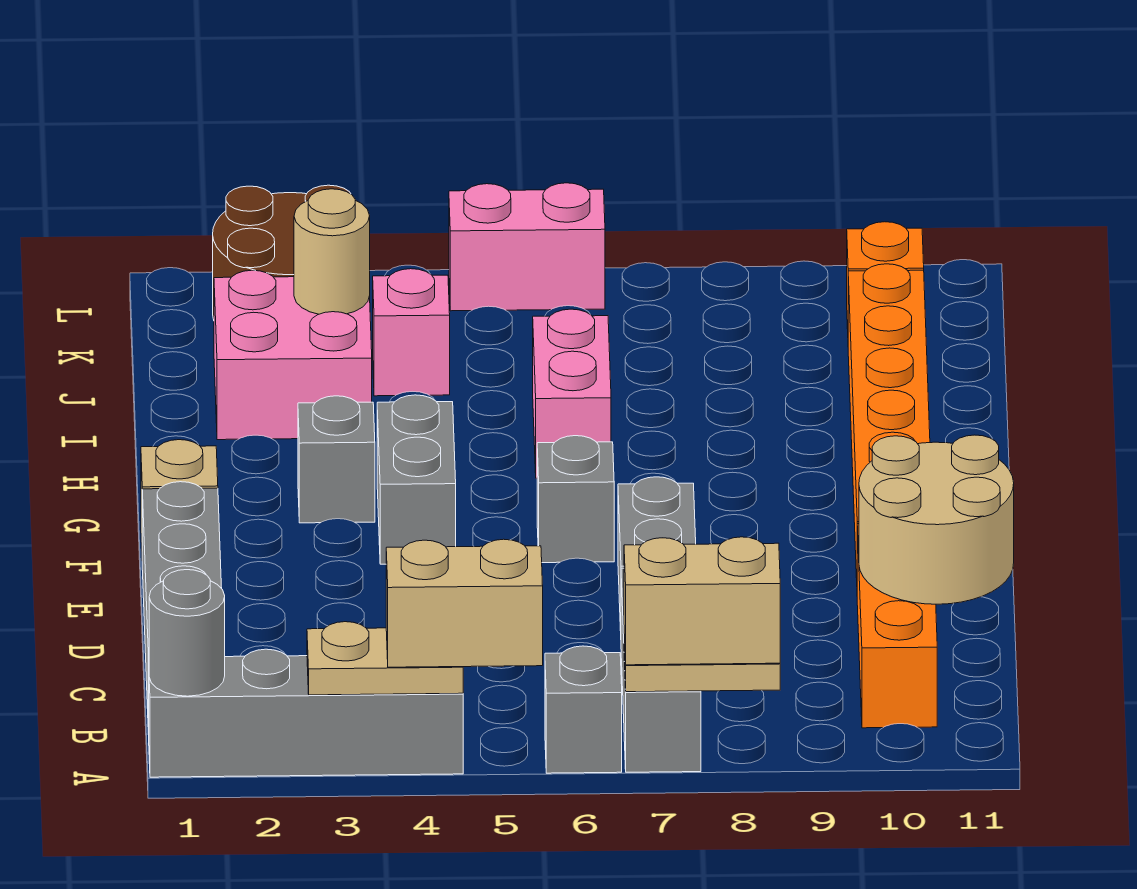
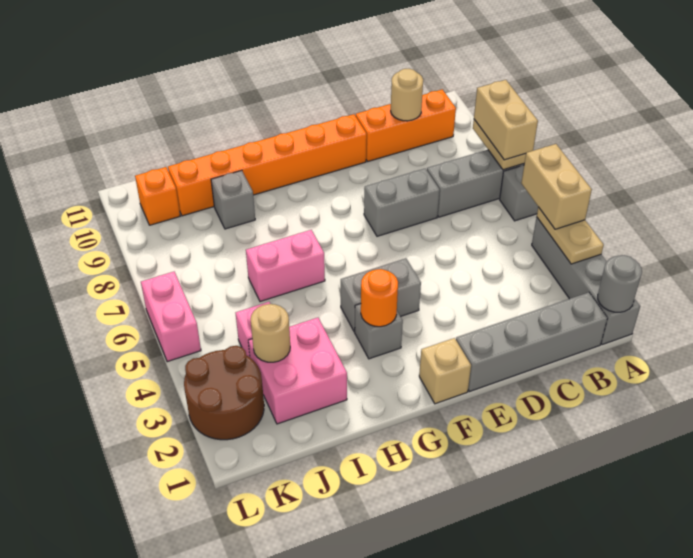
tan round brick C10:D11 level 2 -> tan round brick C10 level 2
grey brick F6 level 1 -> grey brick I9 level 1
none -> orange round brick G3 level 2

